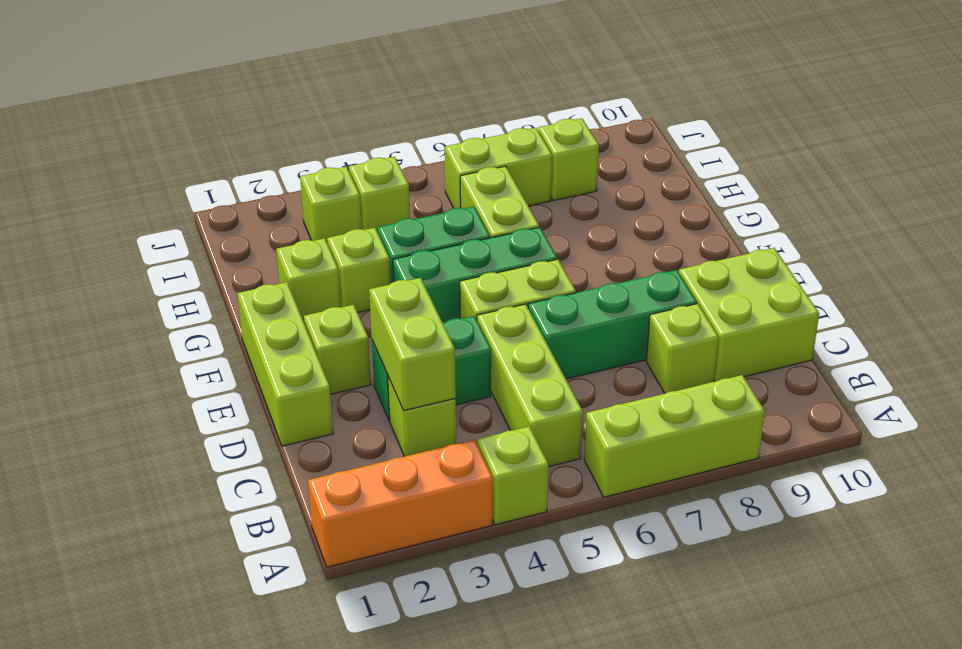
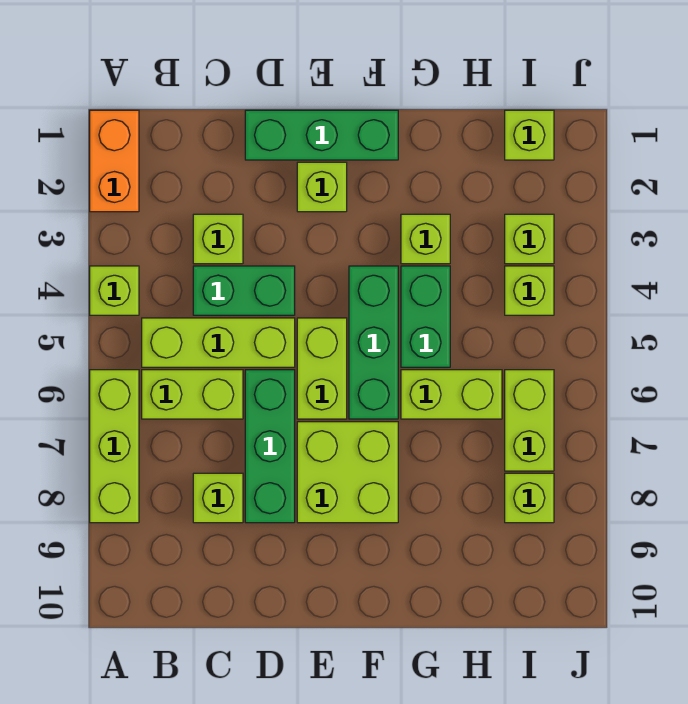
orange brick A1:A3 level 1 -> orange brick A1:A2 level 1
lime brick C3:D3 level 2 -> lime brick B6:C6 level 1
lime brick C9:D10 level 1 -> lime brick E7:F8 level 1
lime brick D1:F1 level 1 -> green brick D1:F1 level 1
green brick D3:D4 level 1 -> green brick C4:D4 level 1
lime brick G2 level 1 -> lime brick I1 level 1

